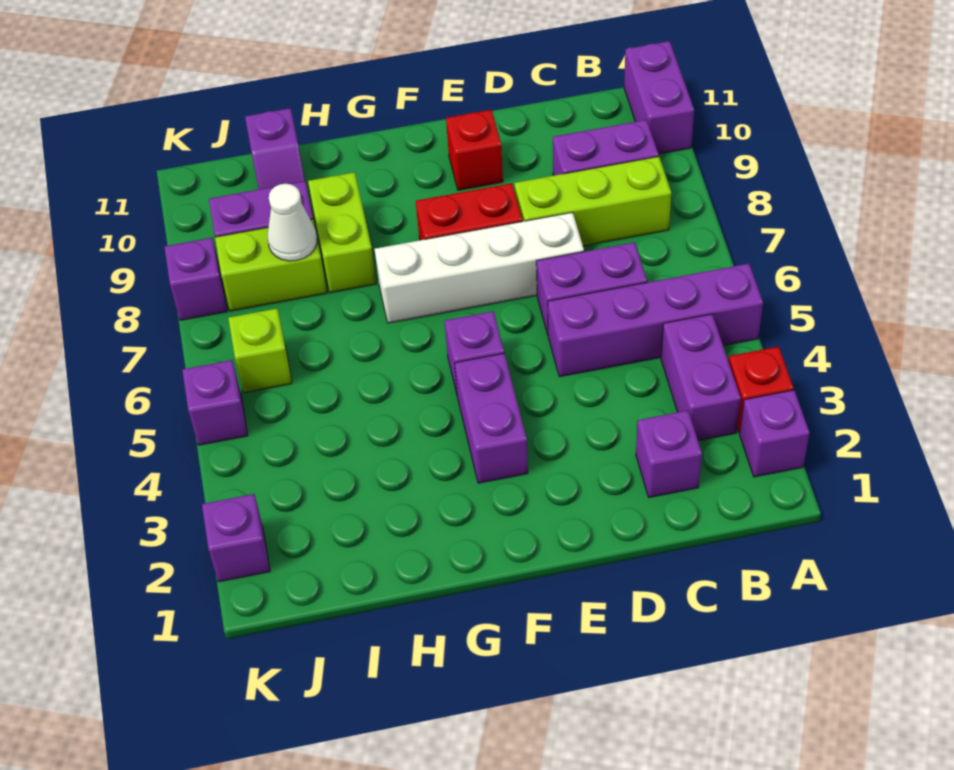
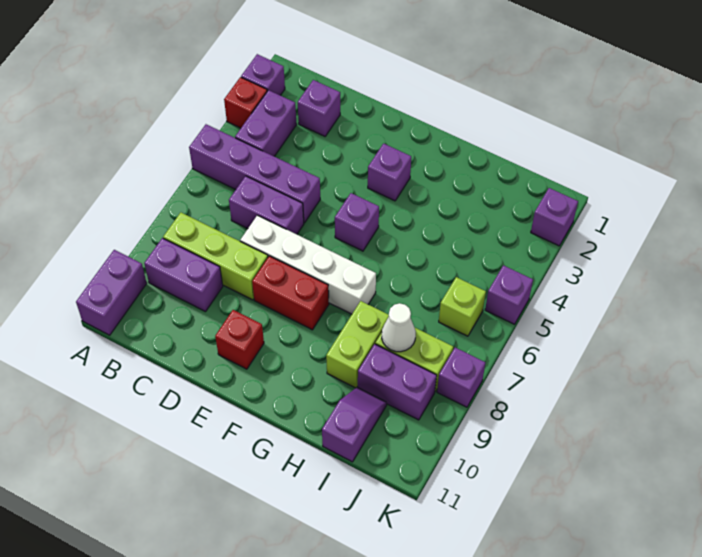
purple brick F3:F4 level 1 -> purple brick F3 level 1

